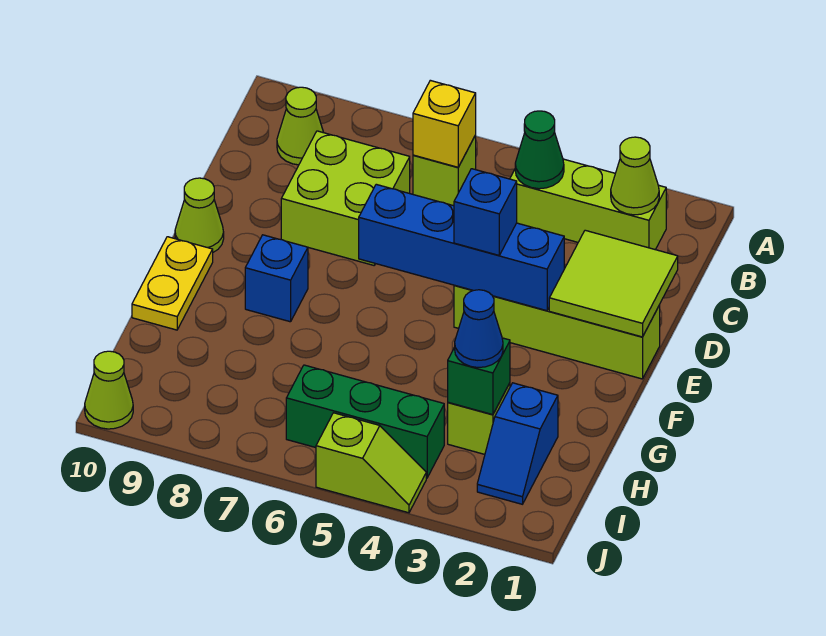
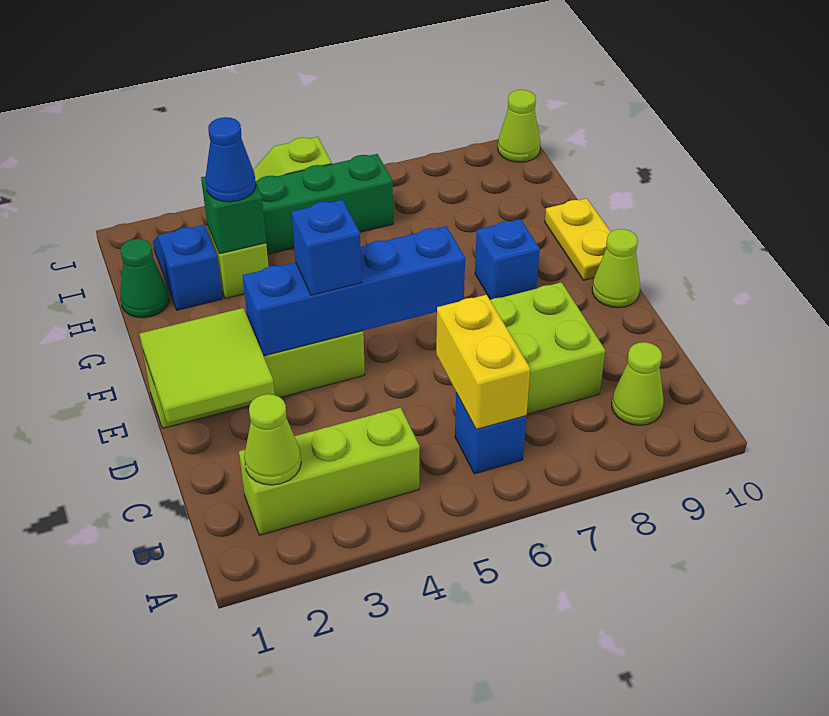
green cone B4 level 2 -> green cone H1 level 1
lime brick B6 level 1 -> blue brick B6 level 1
yellow brick B6 level 2 -> yellow brick B6:C6 level 2

